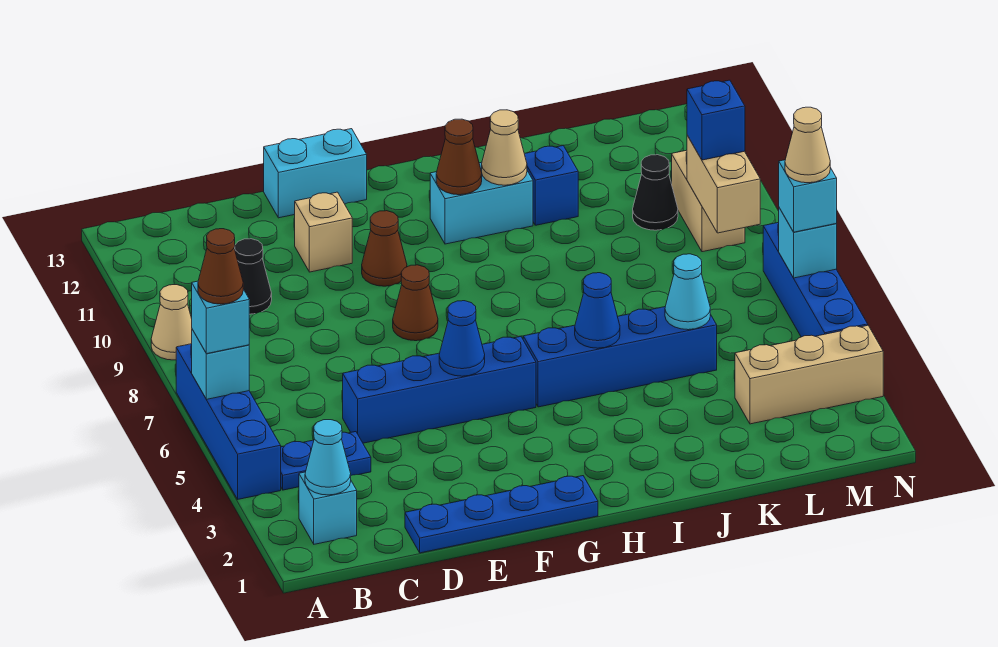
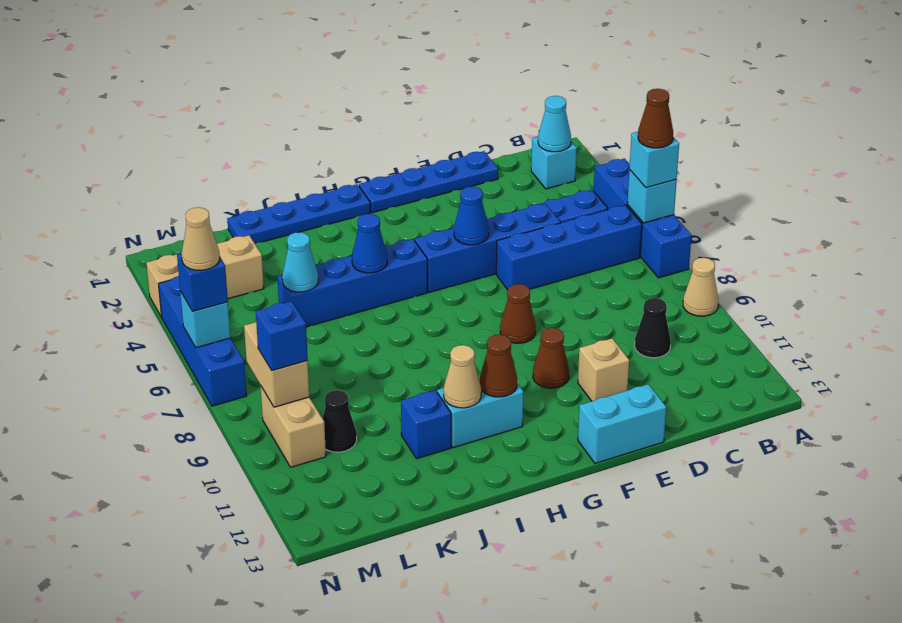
none -> blue brick B6:E6 level 1
none -> blue plate H1:K1 level 1
cyan brick N6 level 3 -> blue brick N6 level 3

